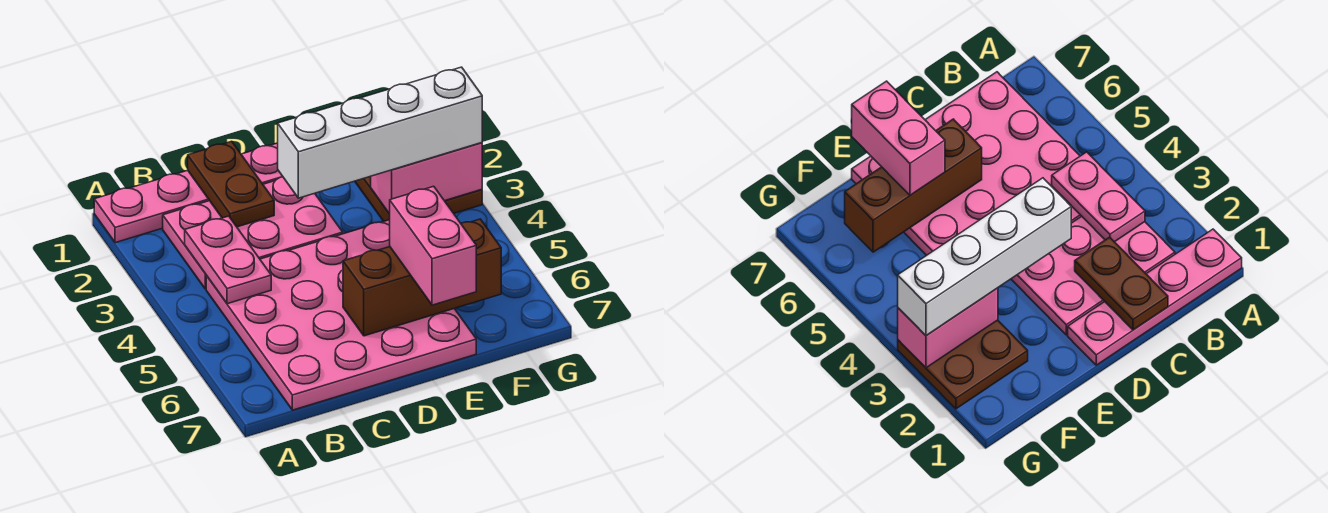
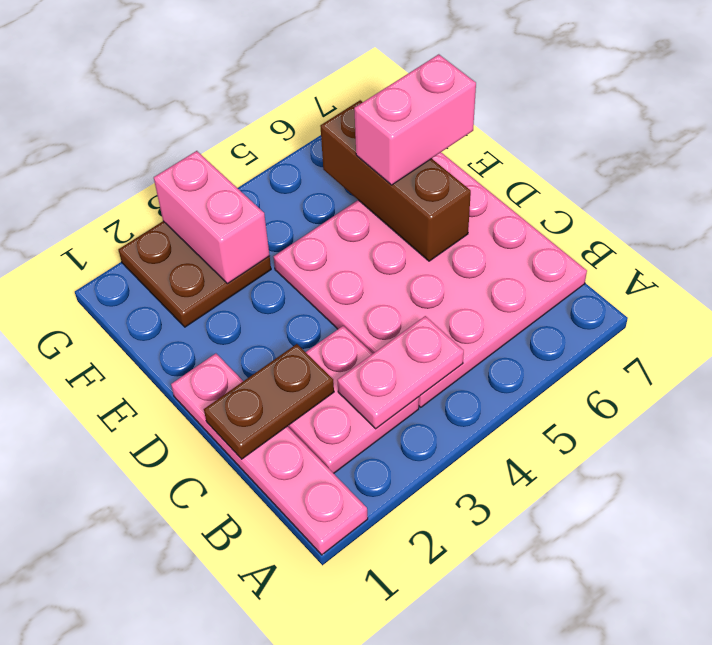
pink plate B2:D3 level 1 -> pink plate B2:C3 level 1
white brick D3:G3 level 3 -> none

